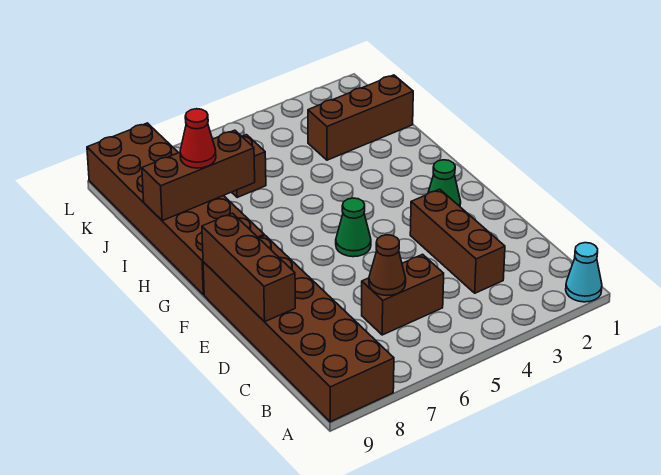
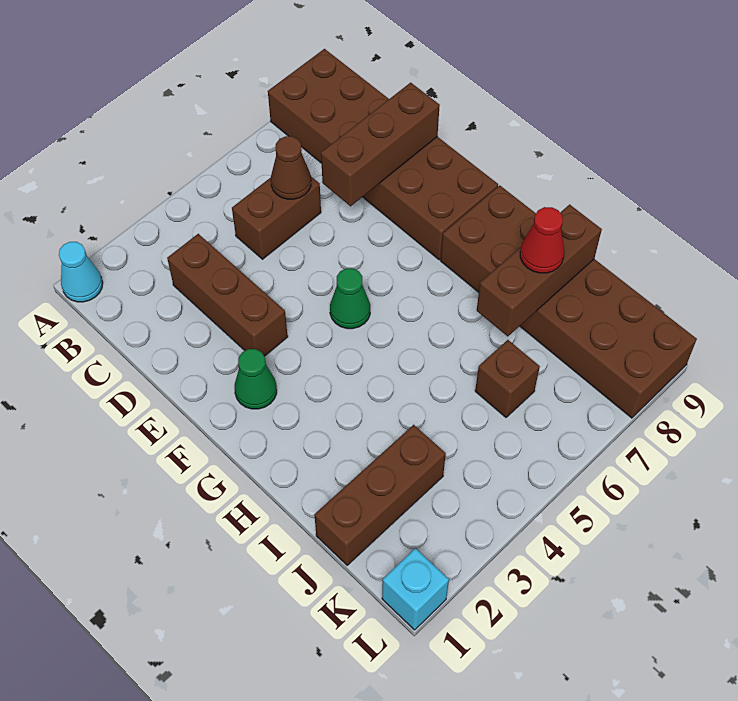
brown brick D9:F9 level 2 -> brown brick D7:D9 level 2
none -> cyan brick L1 level 1

